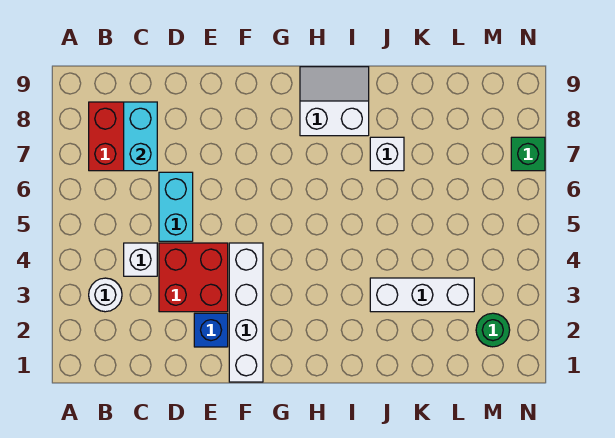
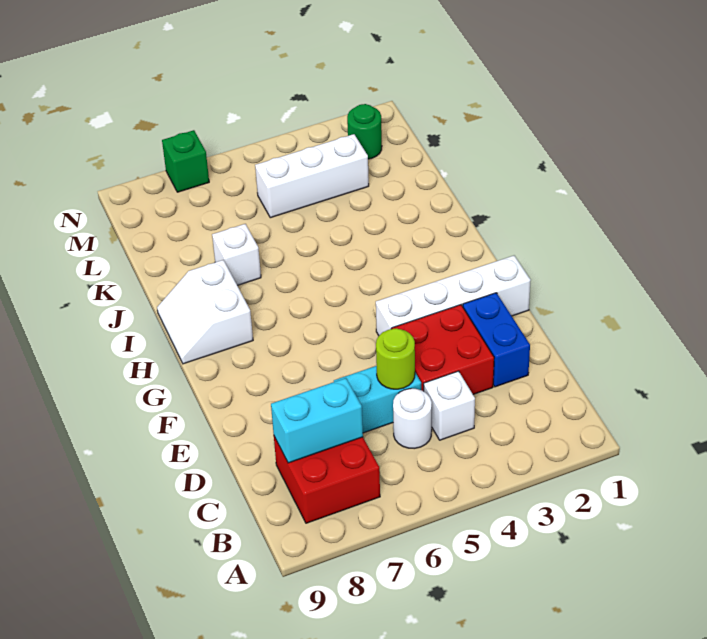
white round brick B3 level 1 -> white round brick C5 level 1
none -> lime round brick D5 level 2
blue brick E2 level 1 -> blue brick D2:E2 level 1
white brick J3:L3 level 1 -> white brick L3:L5 level 1

